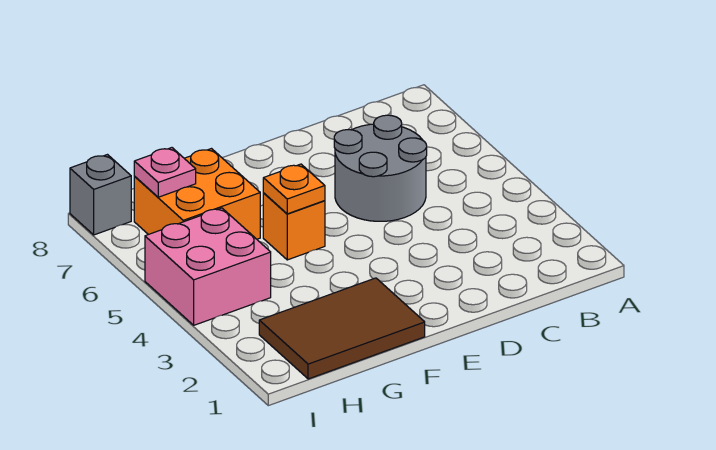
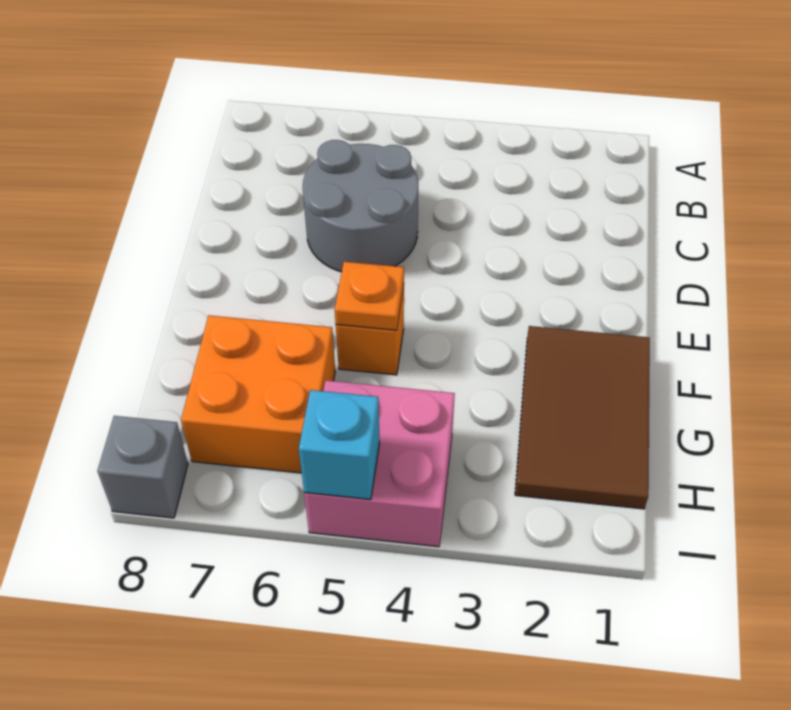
pink plate H7 level 2 -> none
none -> cyan brick I5 level 2

